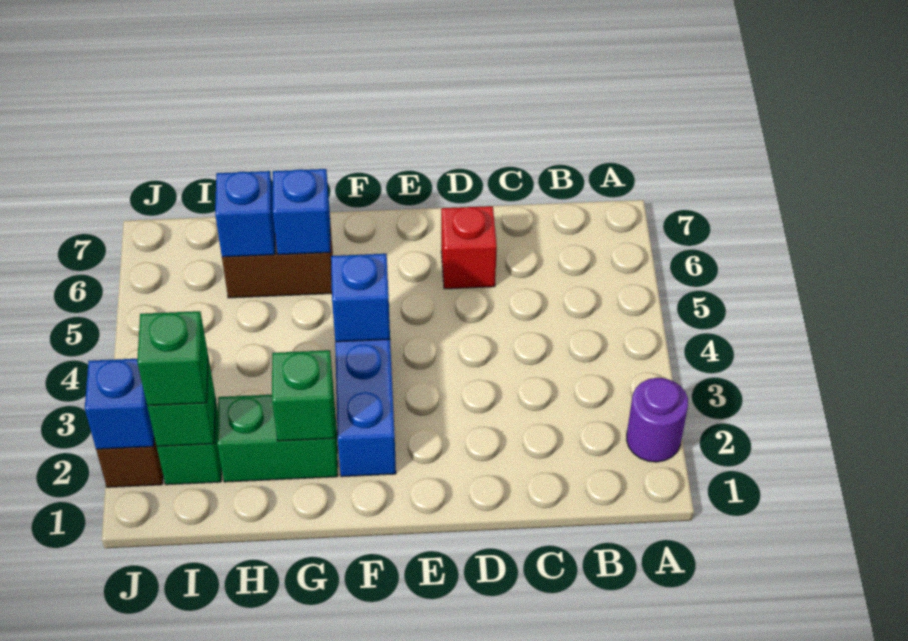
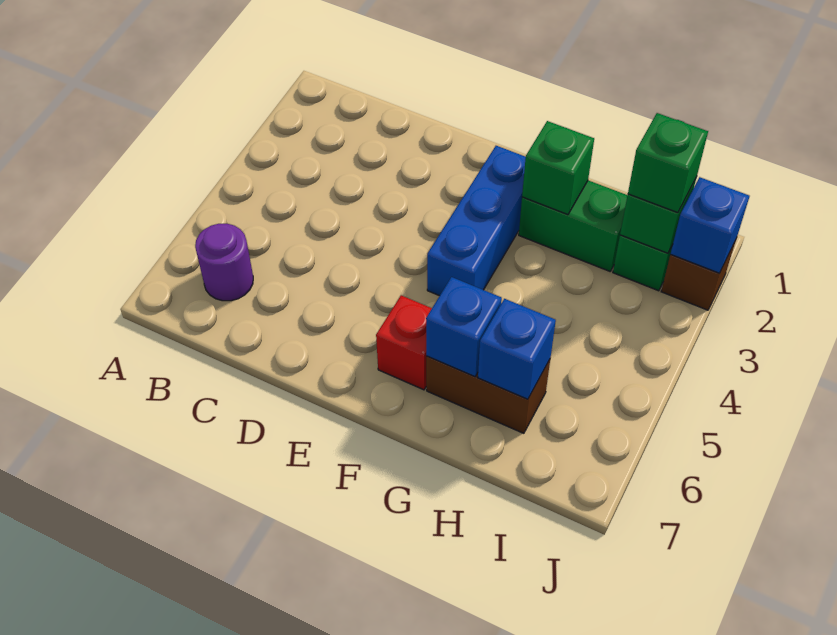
purple round brick A2 level 1 -> purple round brick B6 level 1
red brick D6 level 1 -> red brick F6 level 1
blue brick F4 level 2 -> none

